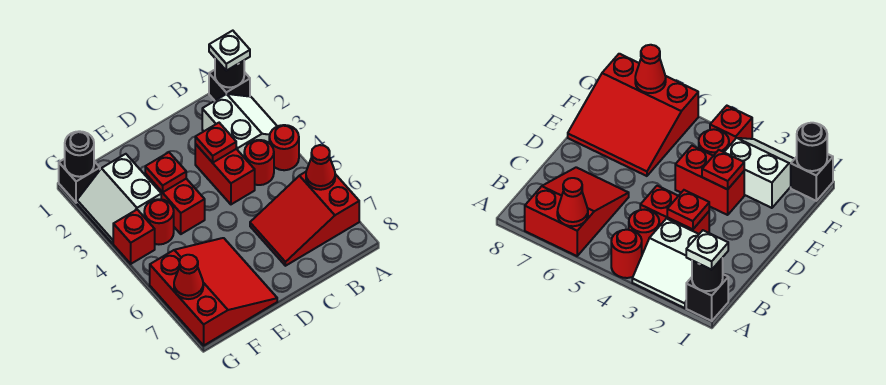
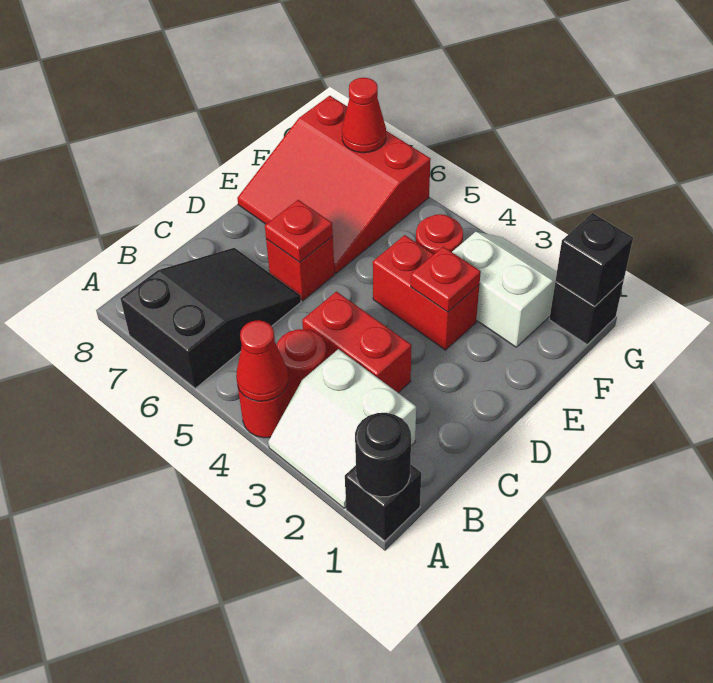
white plate A1 level 3 -> none
red slope A6:C7 level 1 top A -> black slope A6:C7 level 1 top A
red cone A6 level 2 -> red cone A4 level 2
red plate C3 level 2 -> red plate D6 level 2
black round brick G1 level 2 -> black brick G1 level 2
red brick G4 level 1 -> red brick D6 level 1

